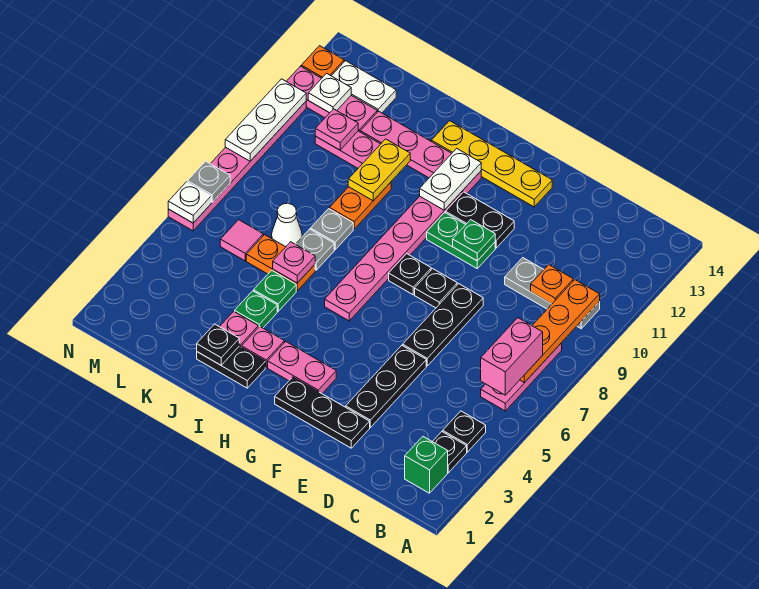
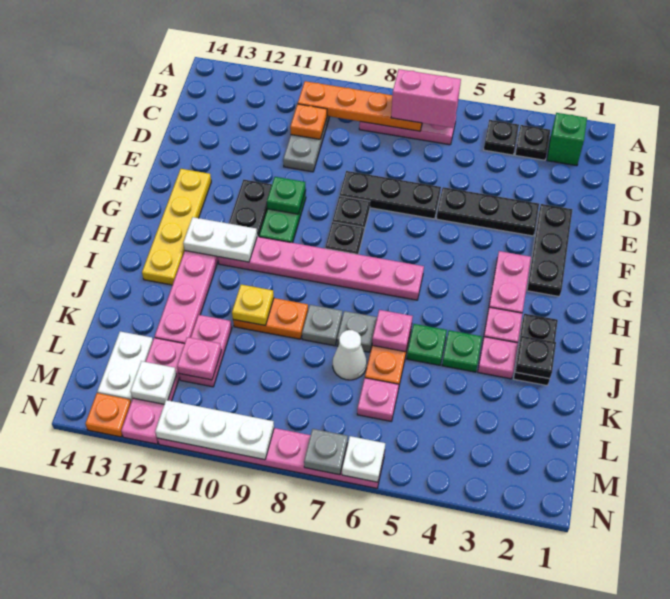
yellow plate J10:J11 level 2 -> yellow plate J10 level 2
pink tile L6 level 1 -> pink plate L6 level 1

